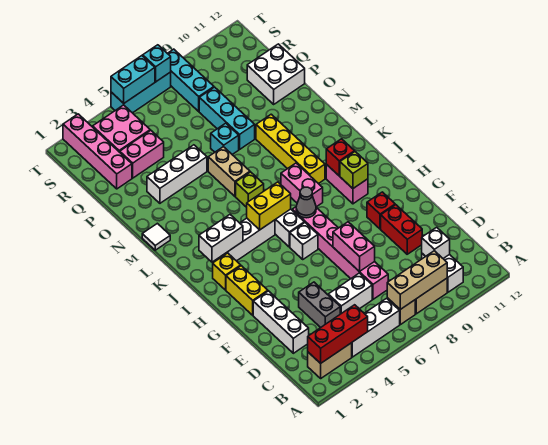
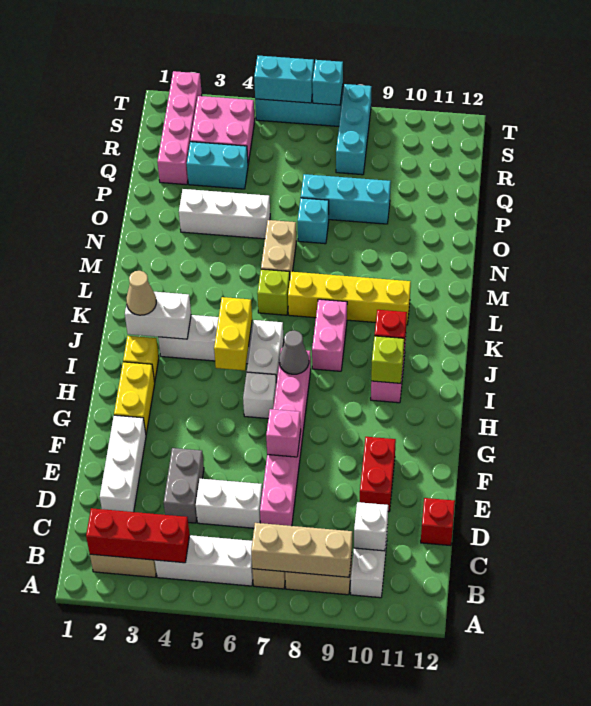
pink brick E7:F7 level 2 -> pink brick F7 level 2
red brick G10 level 1 -> red brick D12 level 1
none -> tan cone J2 level 3
yellow brick J5:J6 level 2 -> yellow brick I5:J5 level 2
yellow brick K9:N9 level 1 -> yellow brick L7:L10 level 1
white tile M1 level 1 -> none
cyan brick O8:Q8 level 1 -> cyan brick P7:P9 level 1
white brick P11:Q12 level 1 -> none
pink brick Q3:Q4 level 1 -> cyan brick Q3:Q4 level 1

